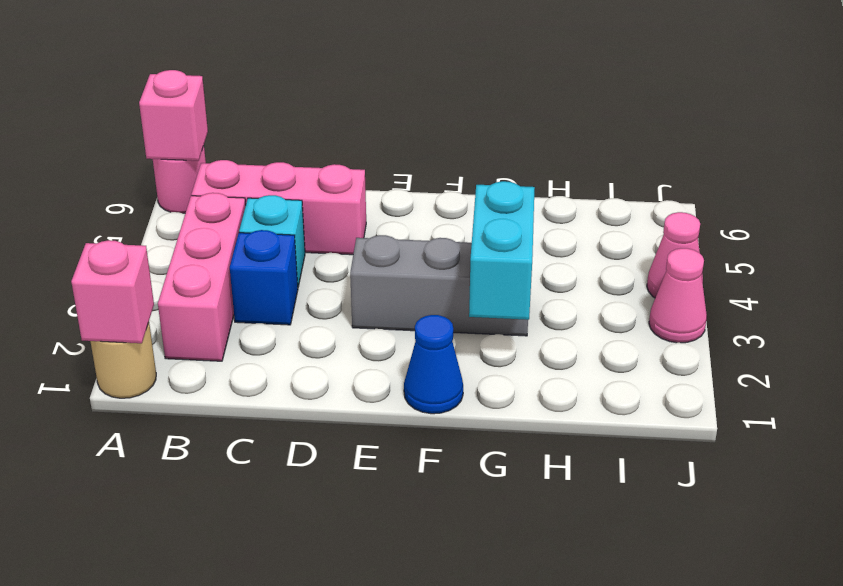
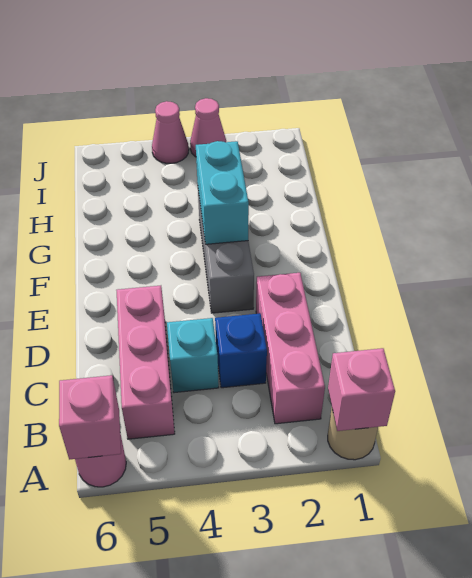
pink brick B2:B4 level 1 -> pink brick B2:D2 level 1
blue cone F1 level 1 -> none
cyan brick G2:G3 level 2 -> cyan brick F3:G3 level 2

